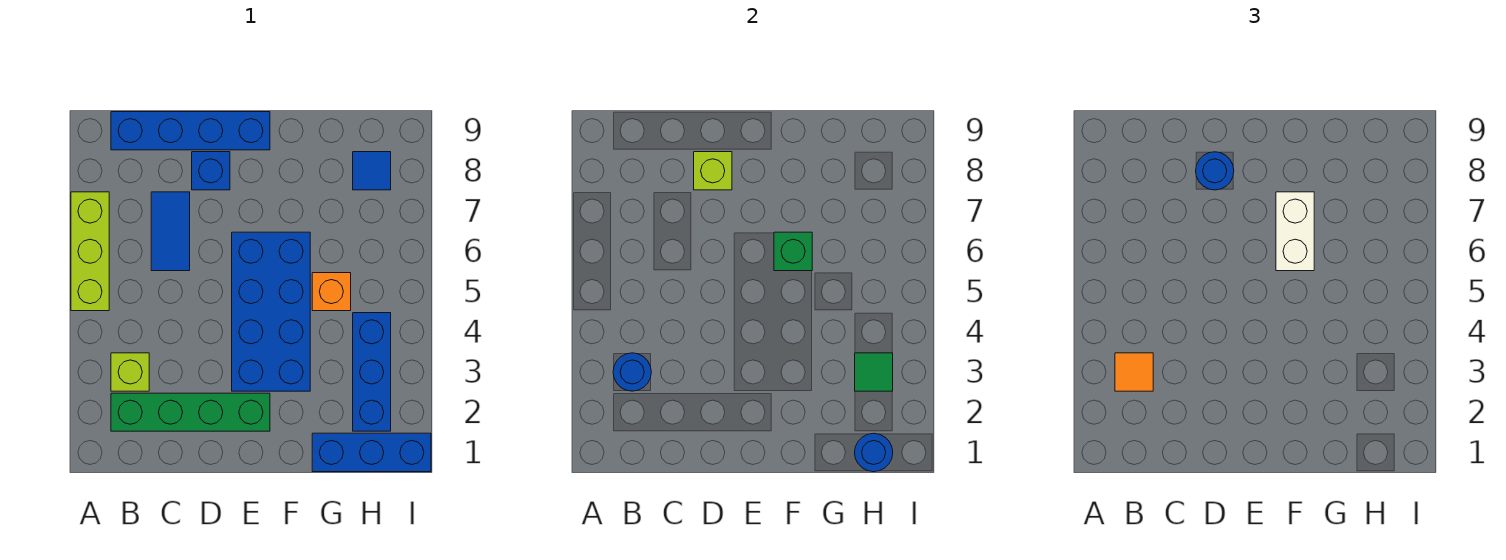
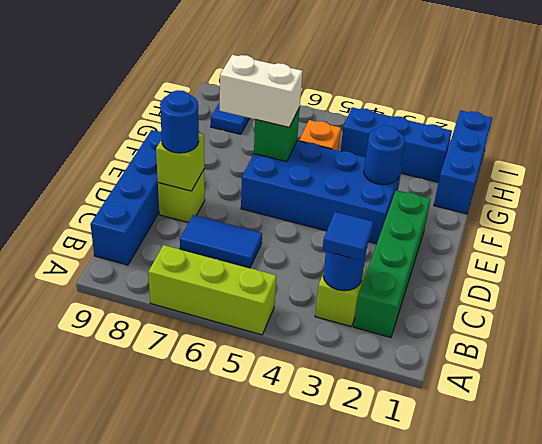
orange tile B3 level 3 -> blue tile B3 level 3
blue brick D8 level 1 -> lime brick D8 level 1
blue round brick H1 level 2 -> blue round brick F3 level 2
green tile H3 level 2 -> none

